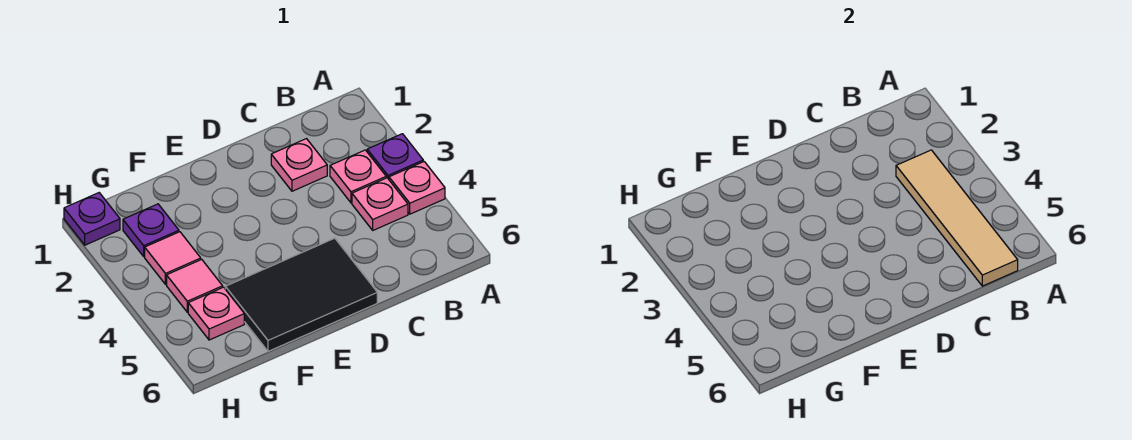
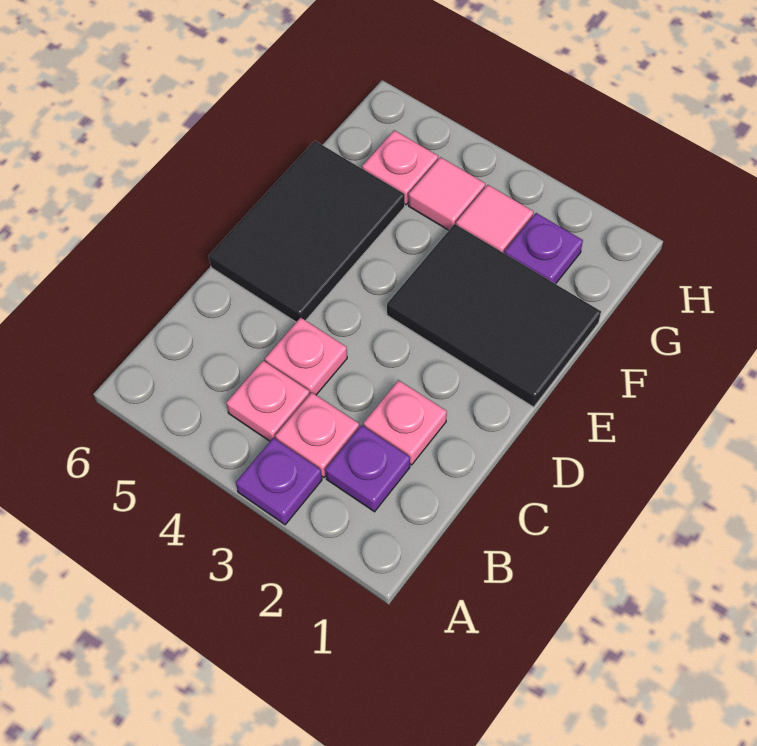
pink plate A4 level 1 -> pink plate C4 level 1
tan tile B3:B6 level 2 -> none
none -> black tile E1:F3 level 1
purple plate H1 level 1 -> purple plate B2 level 1

